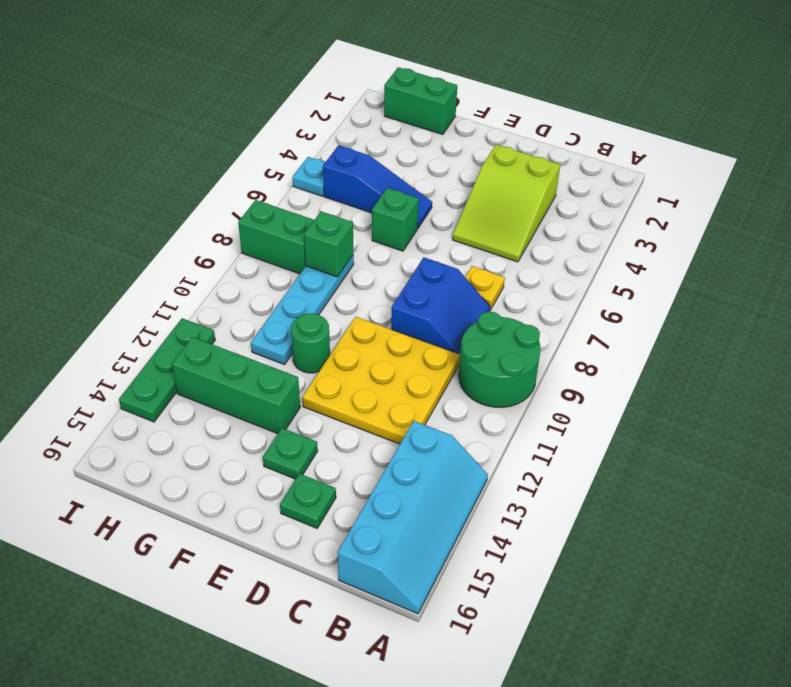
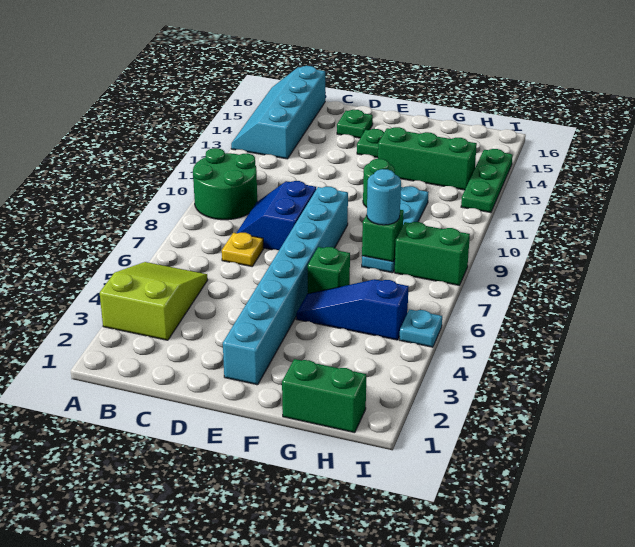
lime slope C3:D5 level 1 top 3 -> lime slope A3:B5 level 1 top 3
yellow plate C10:E12 level 1 -> none
none -> cyan brick E2:E9 level 1
none -> cyan round brick G8 level 3

